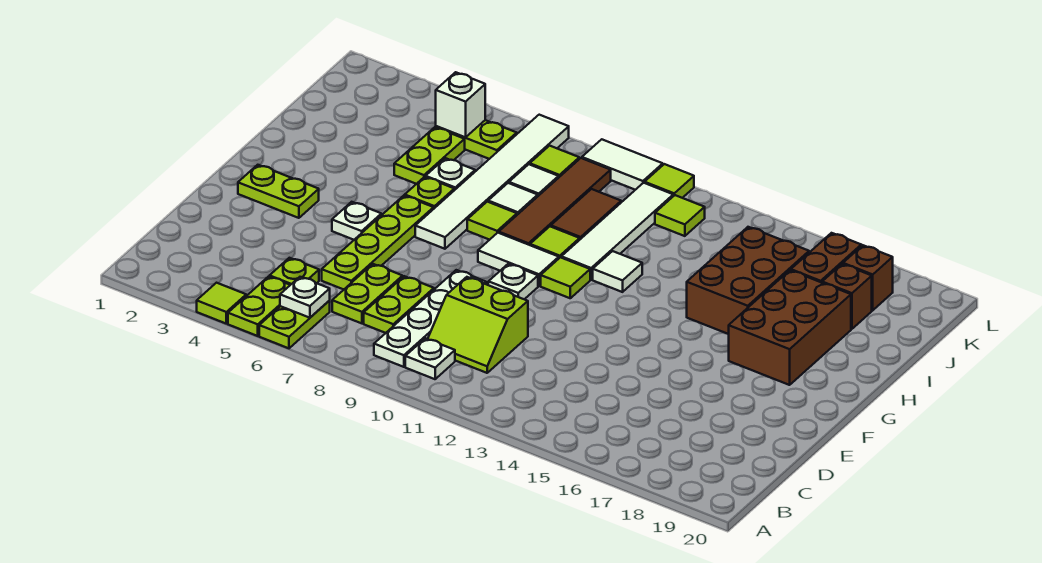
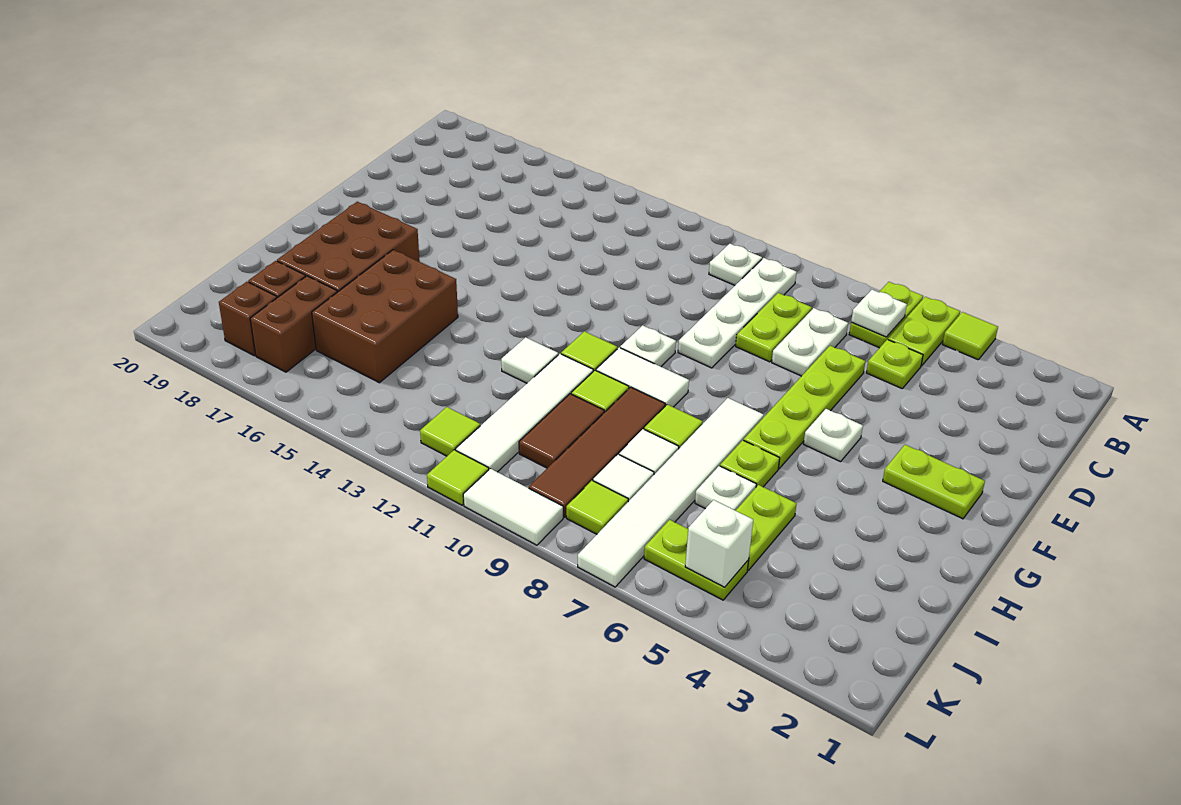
lime plate C7:D7 level 1 -> white plate C7:D7 level 1
lime slope C10:D11 level 1 top D -> none

